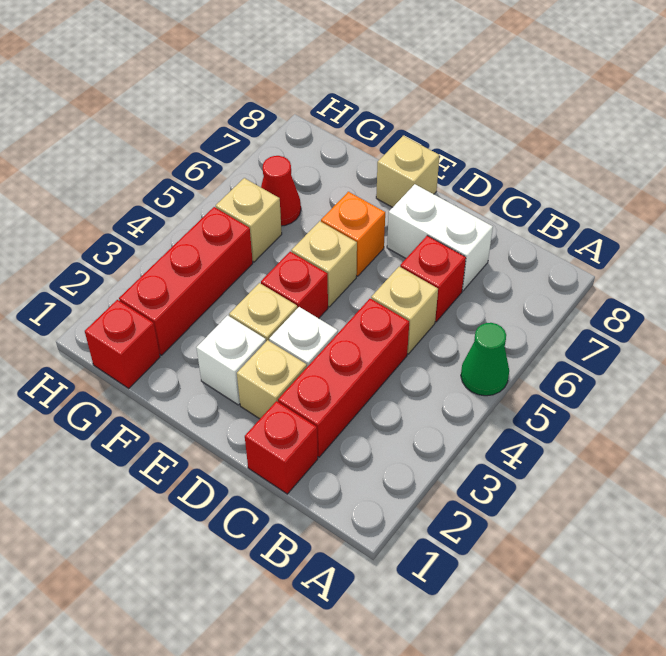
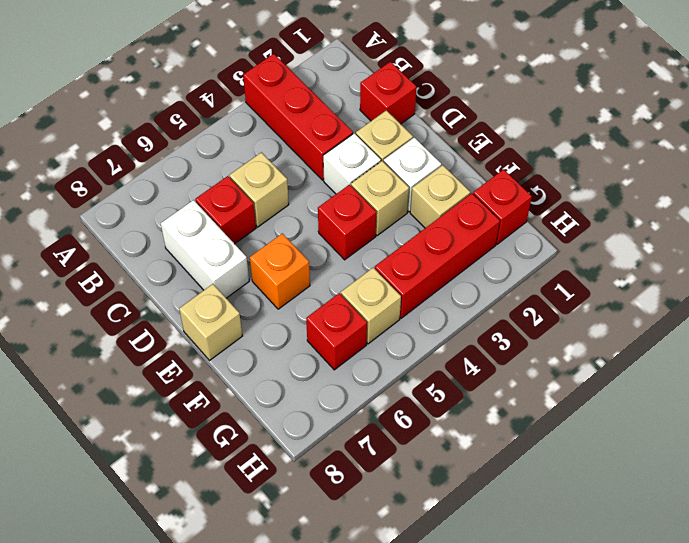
green cone A5 level 1 -> none
red brick C2:C4 level 1 -> red brick A3:C3 level 1
tan brick E5 level 1 -> tan brick F2 level 1
red cone G6 level 1 -> red brick G6 level 1

